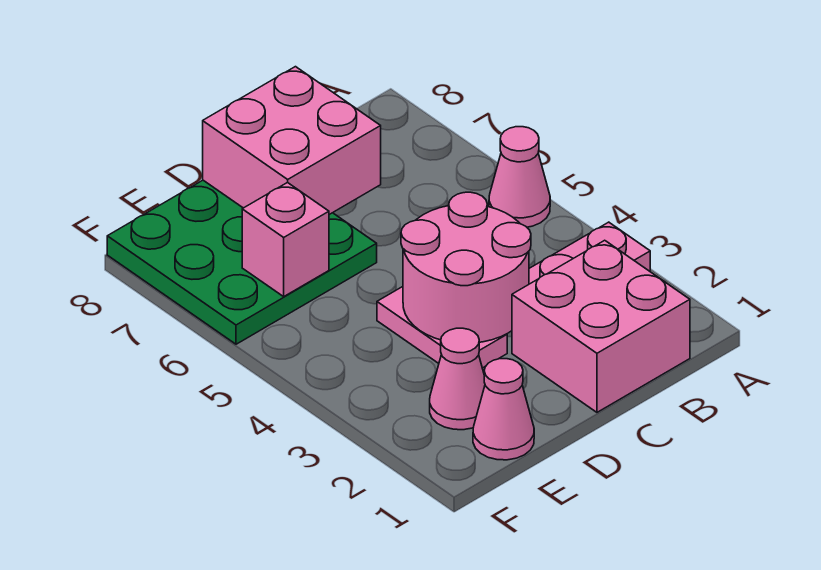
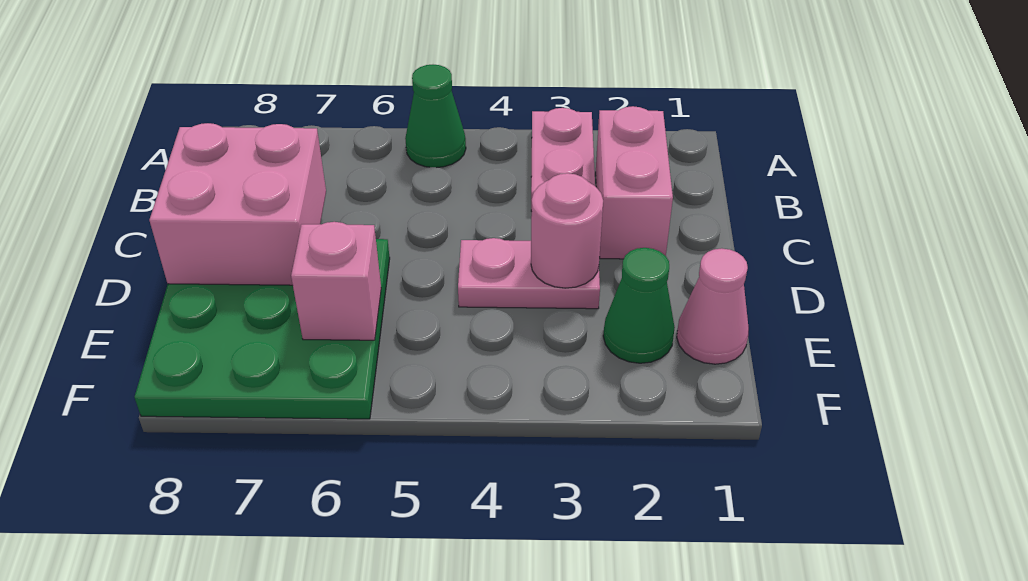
pink cone A5 level 1 -> green cone A5 level 1
pink brick B1:C2 level 1 -> pink brick B2:C2 level 1
pink round brick C3:D4 level 2 -> pink round brick D3 level 2
pink cone E2 level 1 -> green cone E2 level 1

